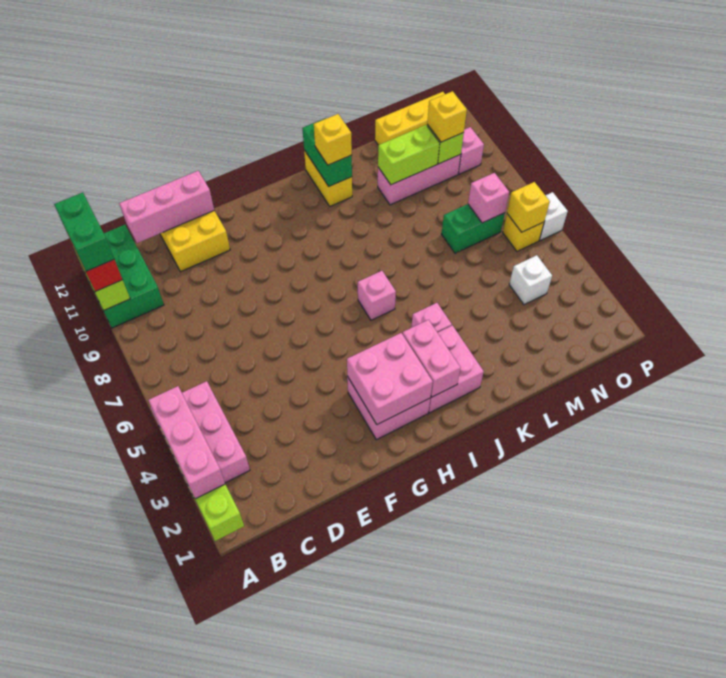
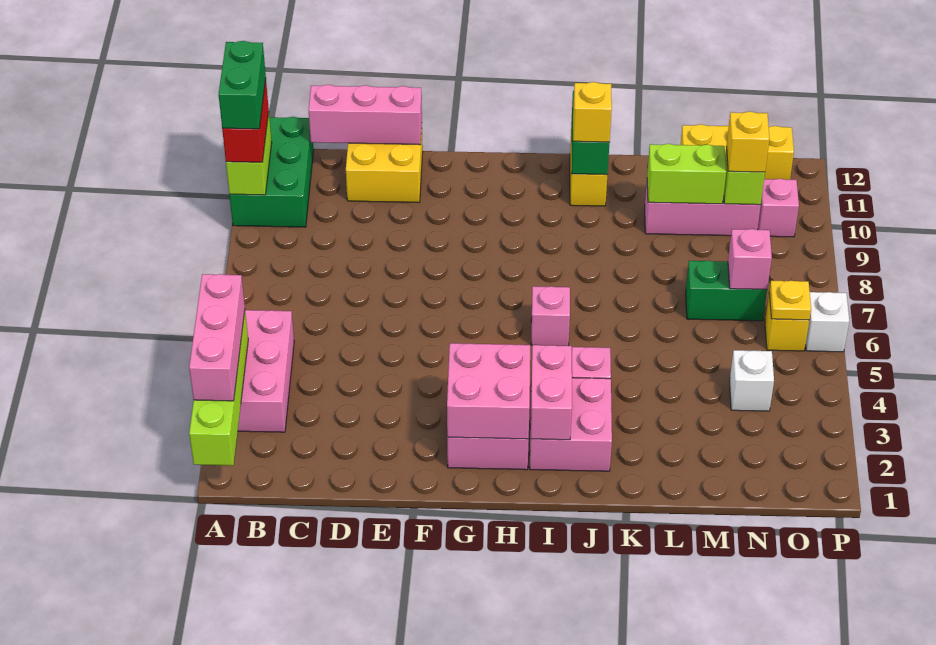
yellow brick O6 level 2 -> yellow plate O6 level 2

